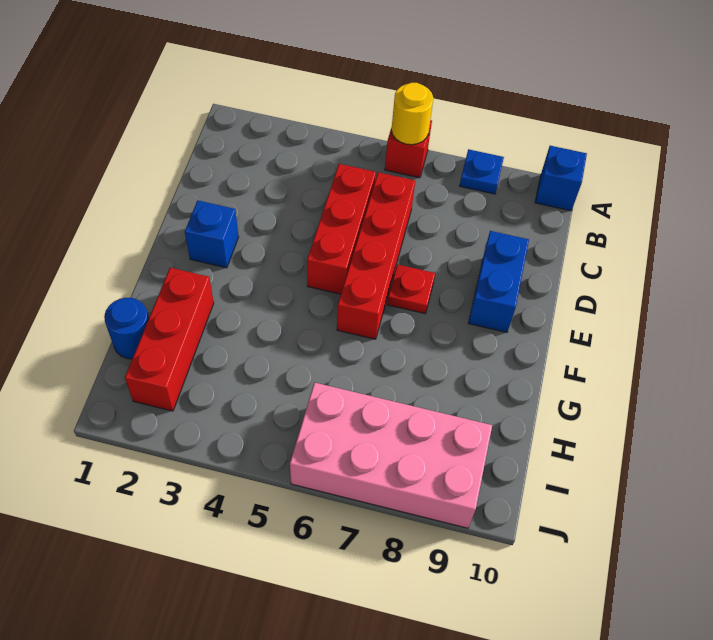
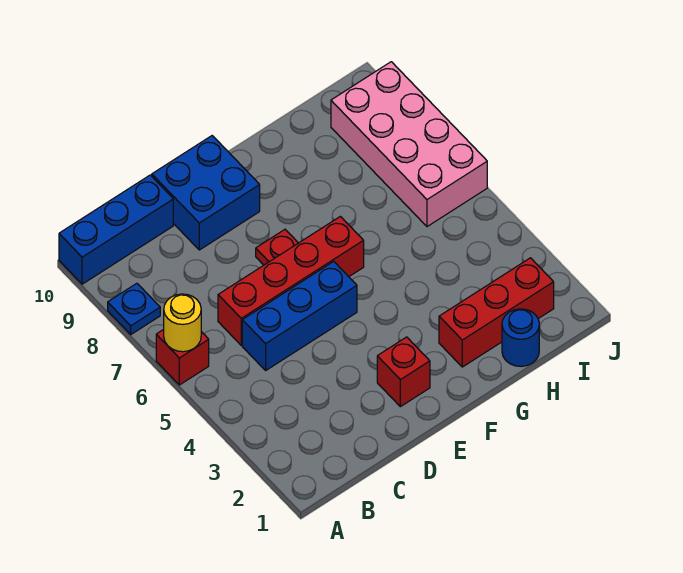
blue brick A10 level 1 -> blue brick A10:C10 level 1
red brick C5:E5 level 1 -> blue brick C5:E5 level 1
blue brick D9:E9 level 1 -> blue brick D9:E10 level 1
blue brick E2 level 1 -> red brick E2 level 1

